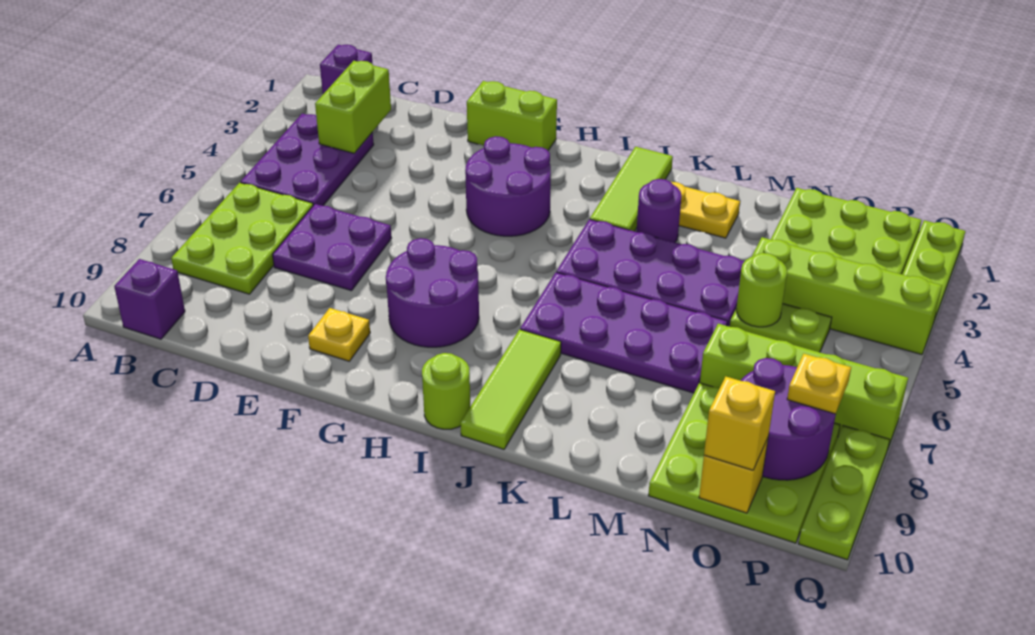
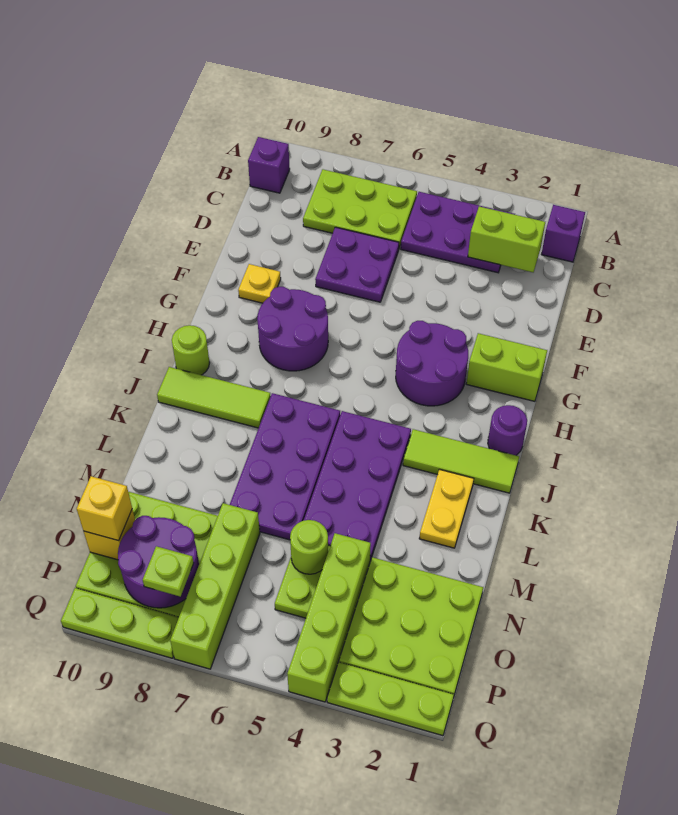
lime brick F1:G1 level 1 -> lime brick G1:G2 level 1
purple round brick K3 level 1 -> purple round brick I1 level 1
yellow plate P8 level 3 -> lime plate P8 level 3

